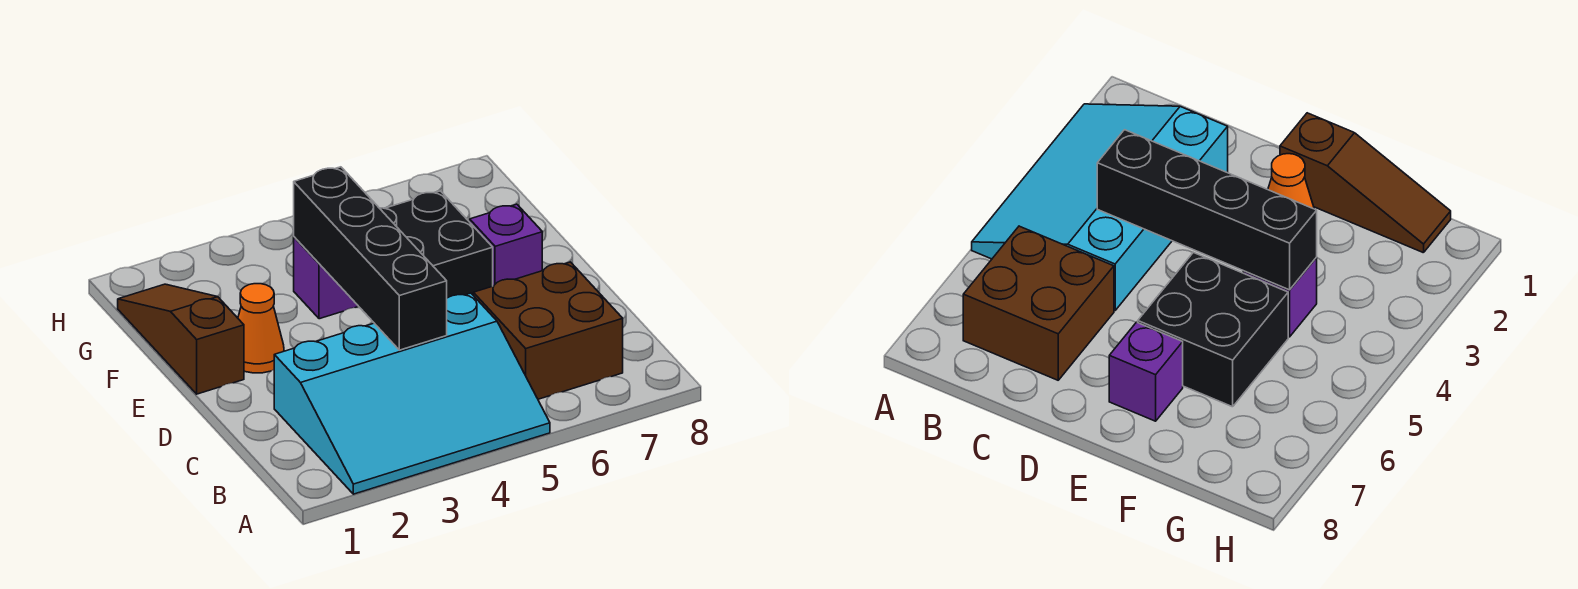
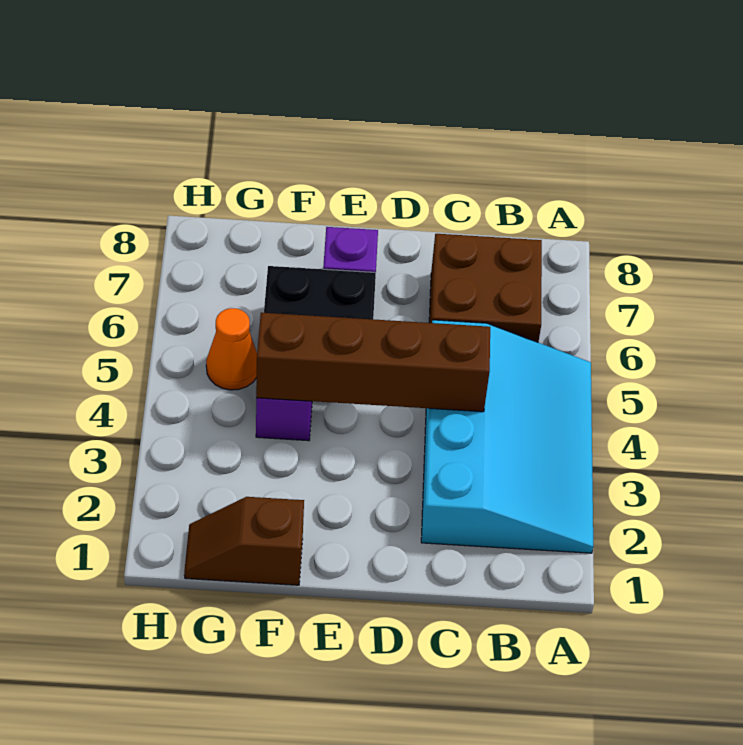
black brick C4:F4 level 2 -> brown brick C4:F4 level 2
brown slope E1:G1 level 1 top E -> brown slope F1:G1 level 1 top F
orange cone E2 level 1 -> orange cone G5 level 1

